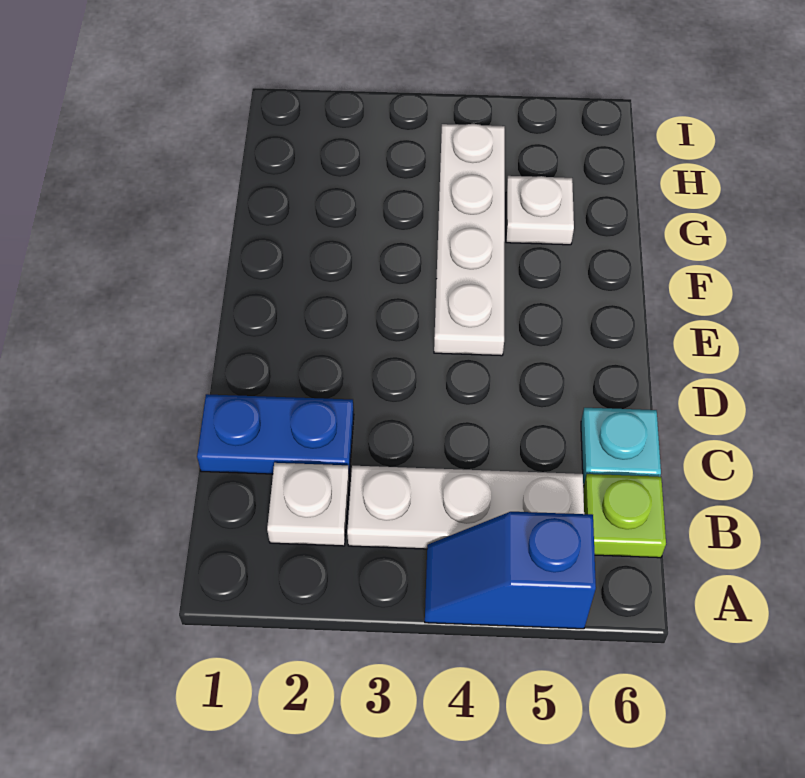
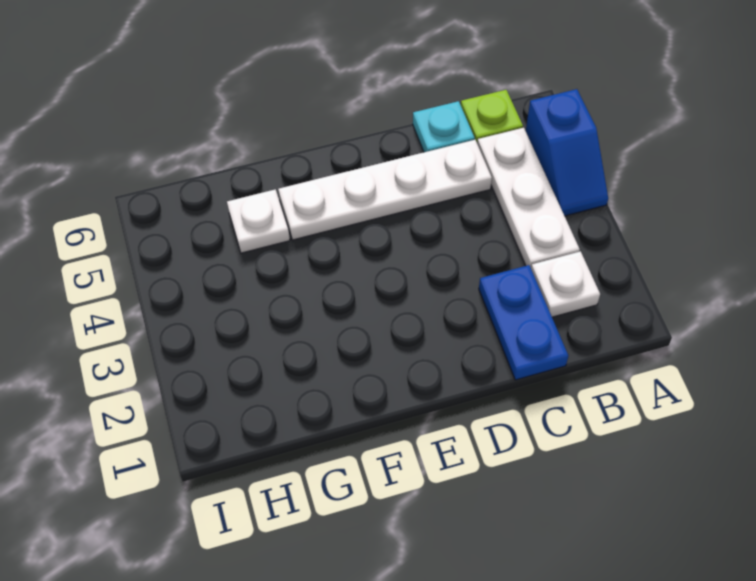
white plate E4:H4 level 1 -> white plate C5:F5 level 1

